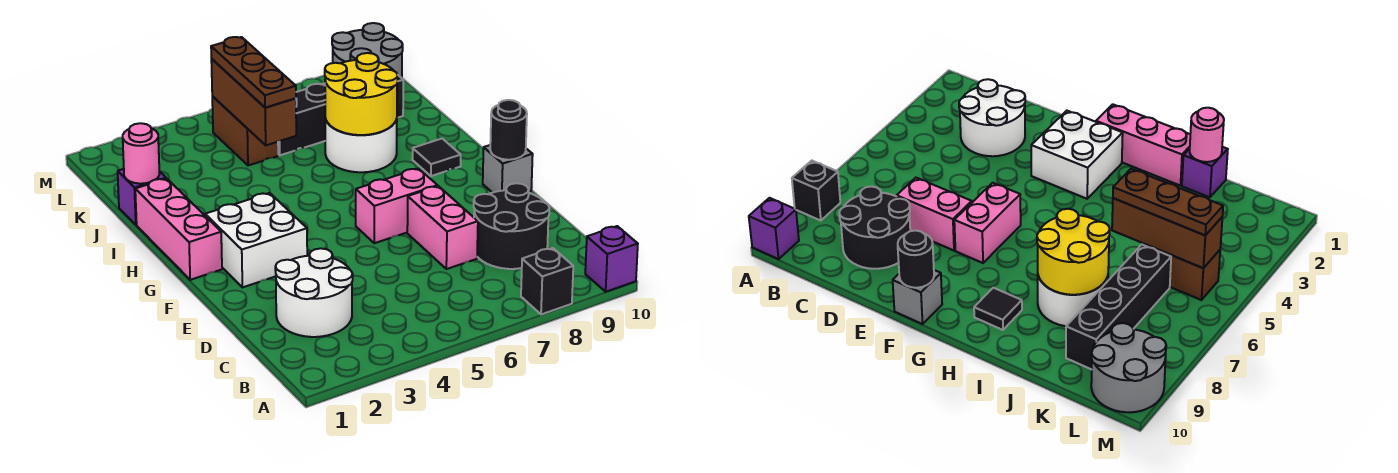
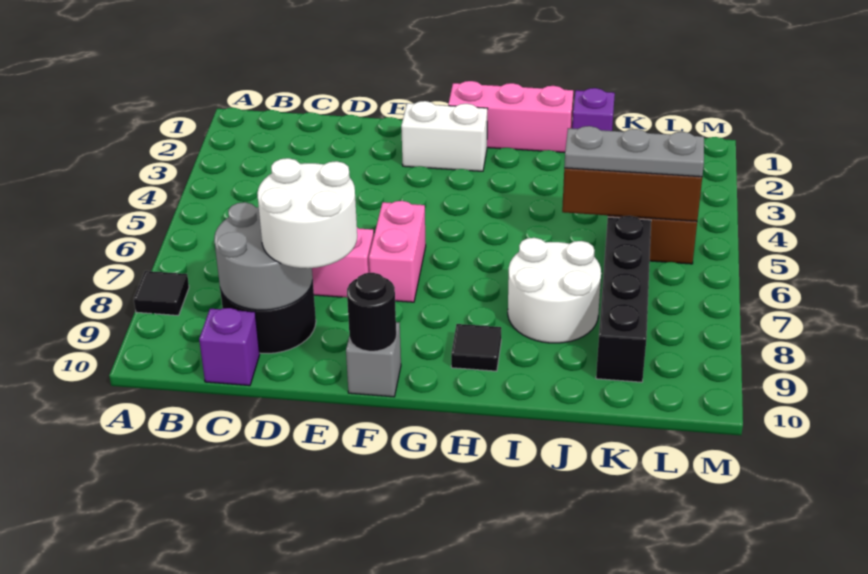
black brick A8 level 1 -> black tile A8 level 1
purple brick A10 level 1 -> purple brick C10 level 1
white round brick C2:D3 level 1 -> white round brick D8:E9 level 3
white brick F2:G3 level 1 -> white brick F2:G2 level 1
yellow round brick I7:J8 level 2 -> none
pink round brick J1 level 2 -> none
brown plate J5:L5 level 3 -> grey plate J5:L5 level 3
grey round brick L9:M10 level 1 -> grey round brick C8:D9 level 2

